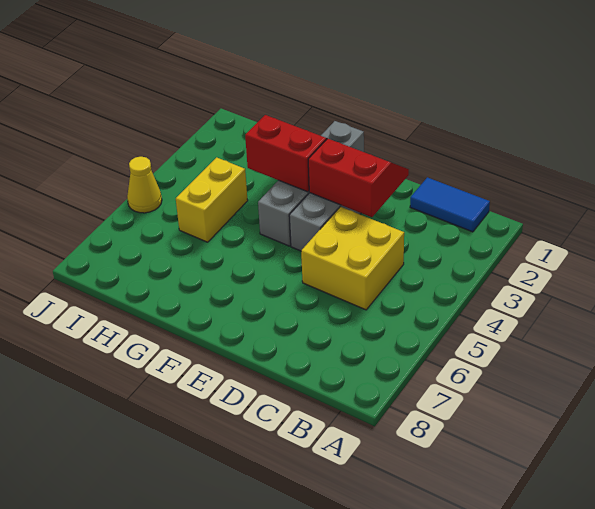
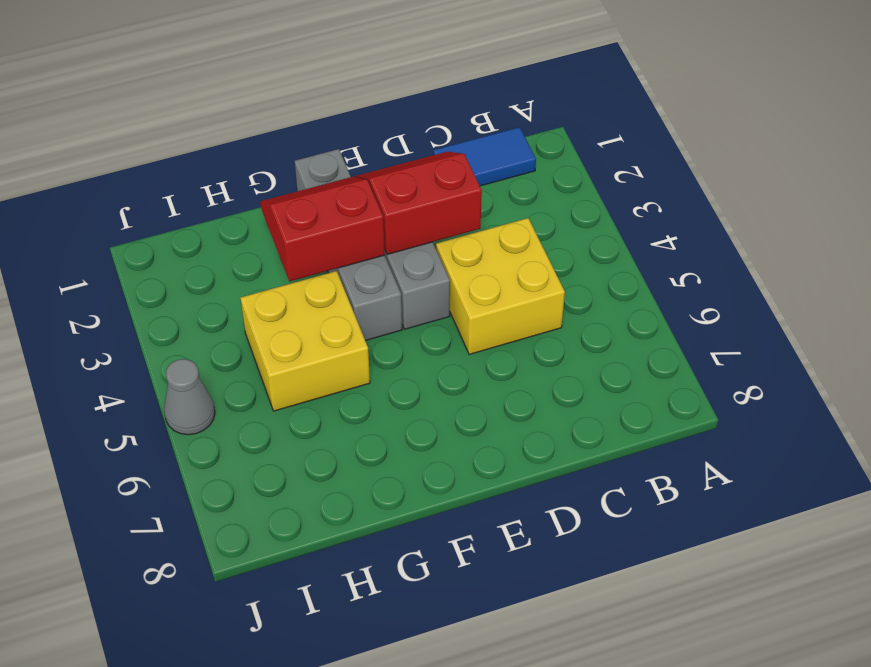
yellow brick H4:H5 level 1 -> yellow brick G4:H5 level 1
yellow cone J5 level 1 -> grey cone J5 level 1

